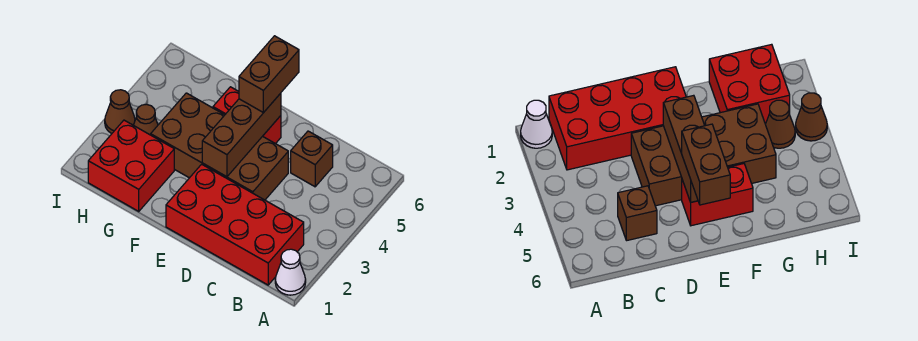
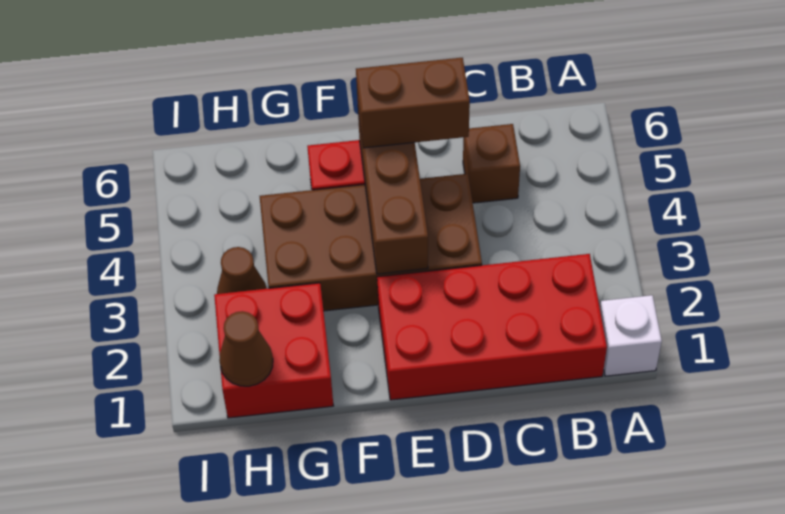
white cone A1 level 1 -> white brick A1 level 1
brown brick E5:E6 level 3 -> brown brick D5:E5 level 3
brown cone I3 level 1 -> brown cone H1 level 2

